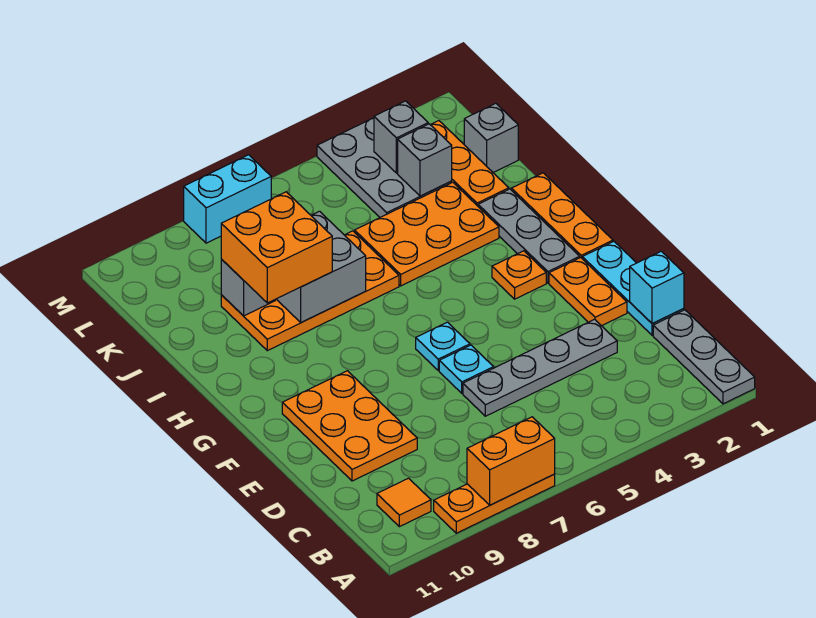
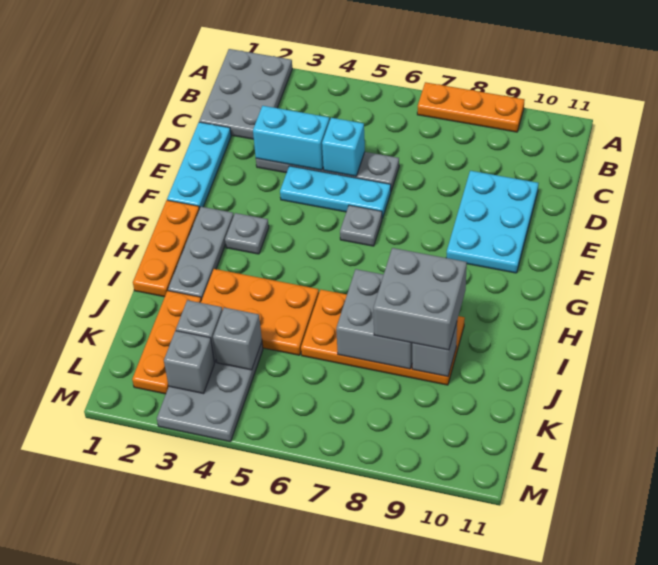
grey plate A1:C1 level 1 -> grey plate A1:C2 level 1
orange brick A7:A8 level 2 -> none
orange tile B10 level 1 -> none
cyan brick D1 level 2 -> cyan brick D5 level 2
orange plate D9:F10 level 1 -> cyan plate D9:F10 level 1
orange plate E2:F2 level 1 -> none
cyan plate E6 level 1 -> cyan plate E4:E6 level 1
cyan plate F6 level 1 -> grey plate F6 level 1
orange plate G3 level 1 -> grey plate G3 level 1
orange brick I8:J9 level 3 -> grey brick I8:J9 level 3
grey brick K1 level 1 -> grey brick K4 level 2
cyan brick M7:M8 level 1 -> cyan brick D3:D4 level 2

